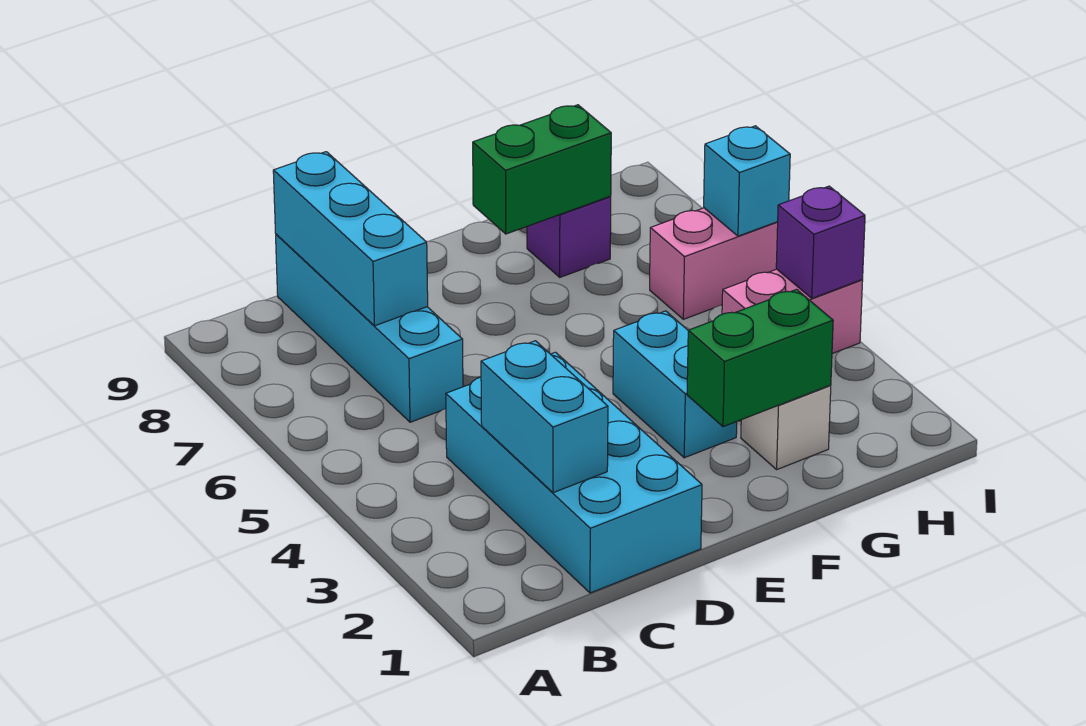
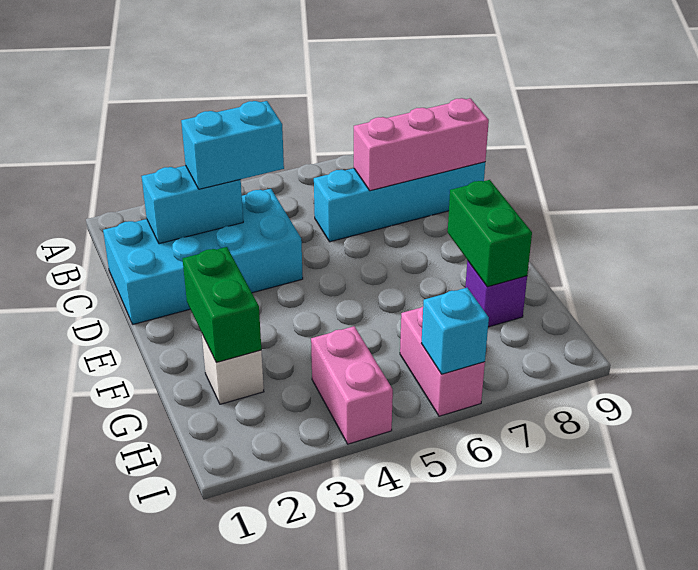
cyan brick C7:C9 level 2 -> pink brick C7:C9 level 2
cyan brick F3:F4 level 1 -> cyan brick C3:C4 level 3
purple brick I4 level 2 -> none

